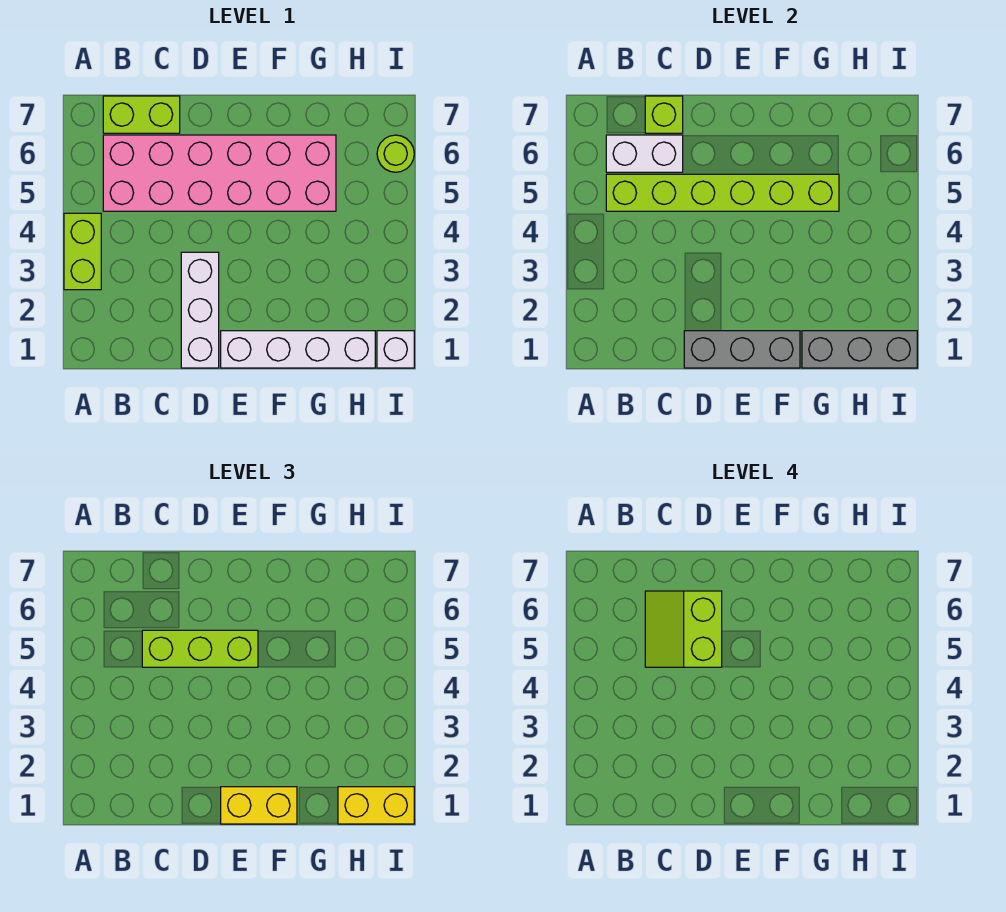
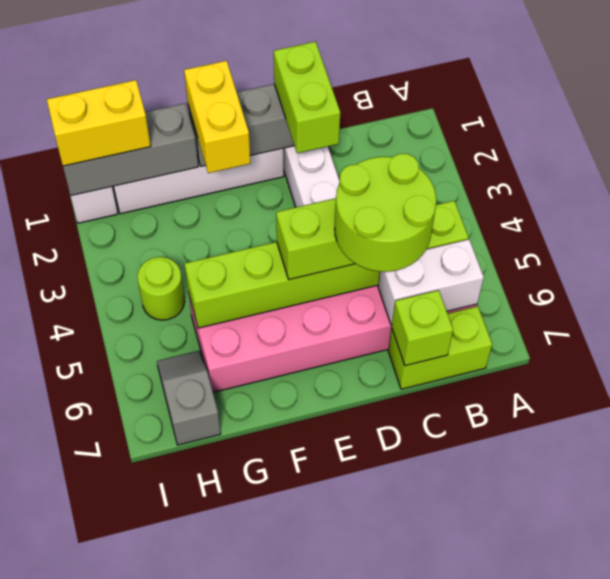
lime brick A3:A4 level 1 -> lime brick D1:D2 level 3
lime slope C5:D6 level 4 top D -> lime round brick C5:D6 level 4
yellow brick E1:F1 level 3 -> yellow brick F1:F2 level 3
none -> grey slope H6:H7 level 1 top 7
lime round brick I6 level 1 -> lime round brick H4 level 1

